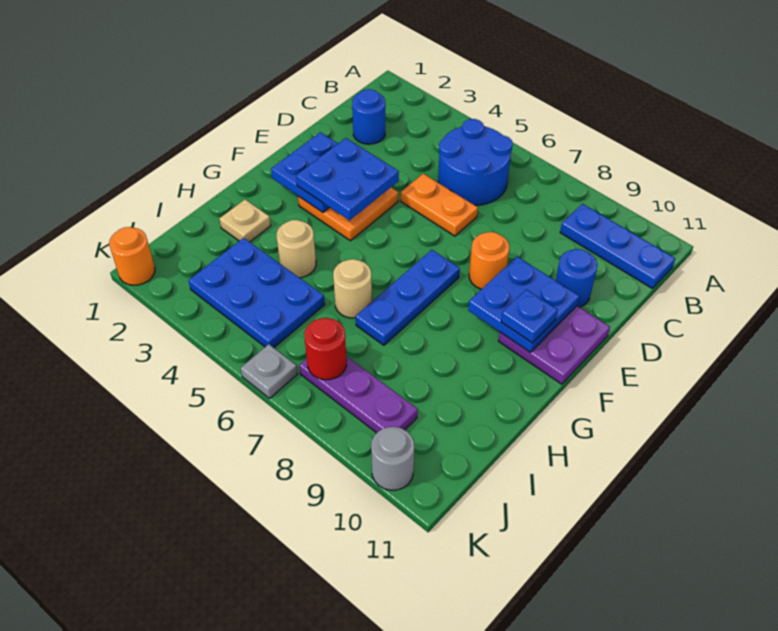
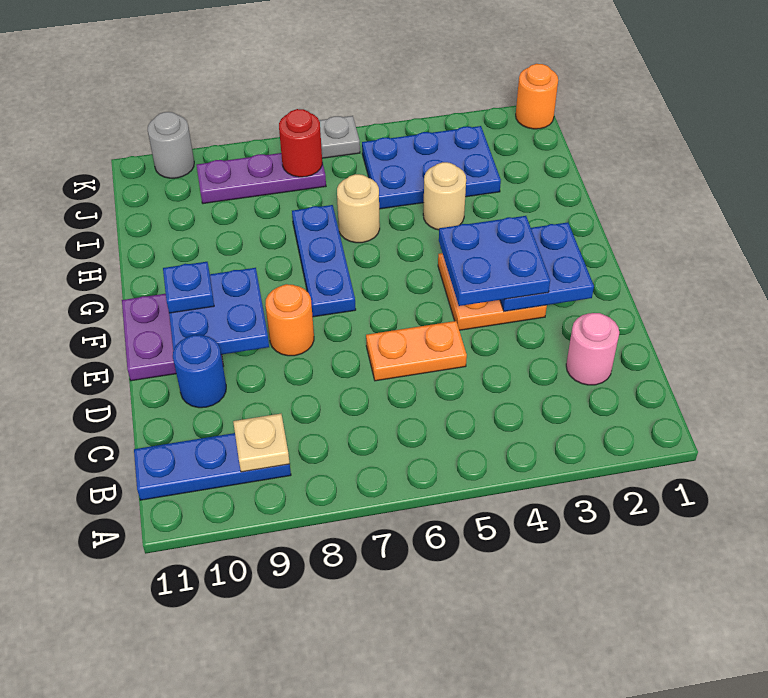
blue round brick B5:C6 level 1 -> none
blue round brick C2 level 1 -> pink round brick C2 level 1
tan plate H2 level 1 -> tan plate B9 level 2

